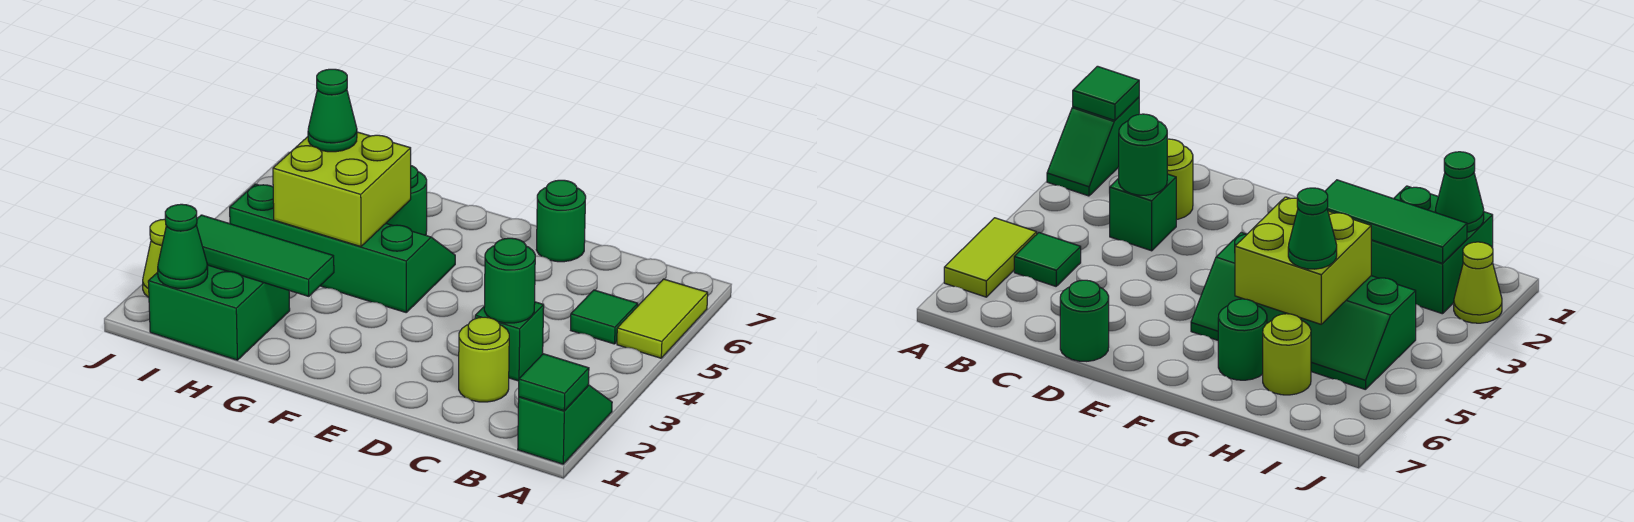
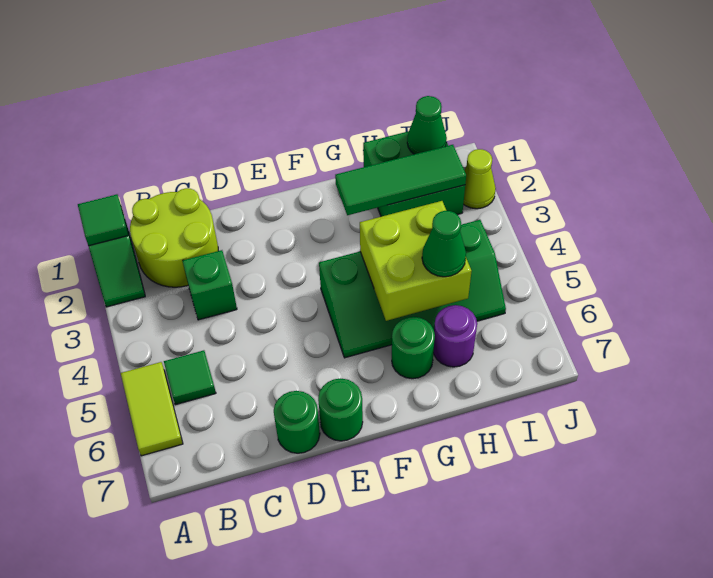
lime round brick C2 level 1 -> lime round brick B1:C2 level 1
green round brick C3 level 2 -> green round brick E7 level 1
lime round brick H6 level 1 -> purple round brick H6 level 1

